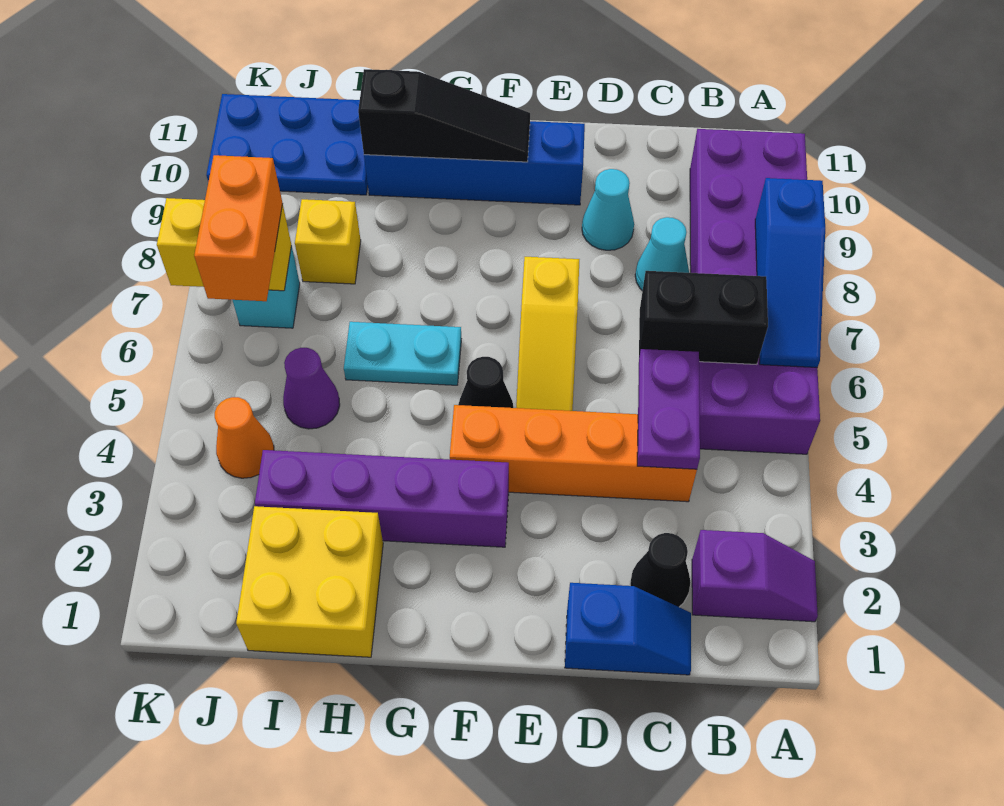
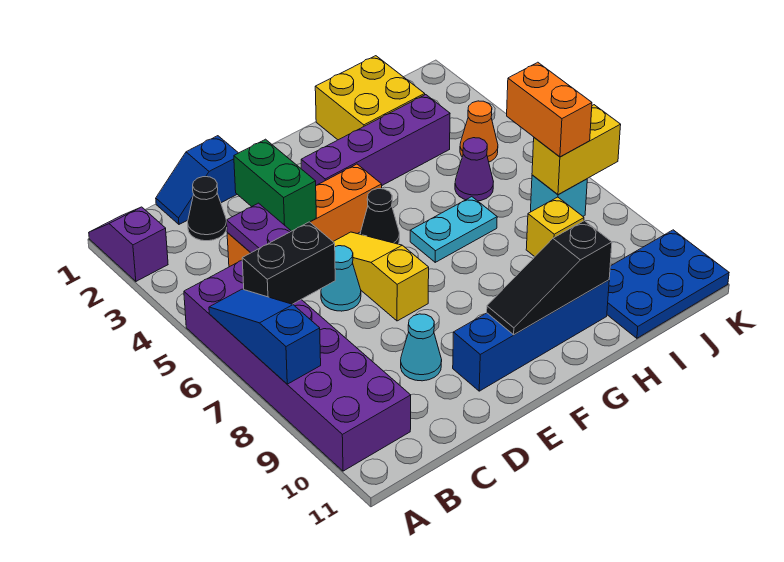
purple slope A2:B2 level 1 top B -> purple slope A1:A2 level 1 top 2
cyan cone C8 level 1 -> cyan cone D6 level 1
none -> green brick D3:D4 level 2

